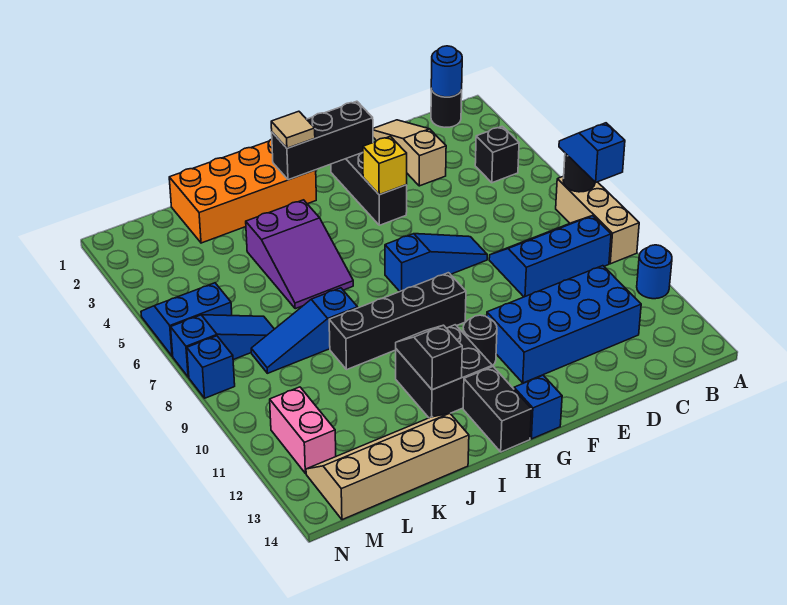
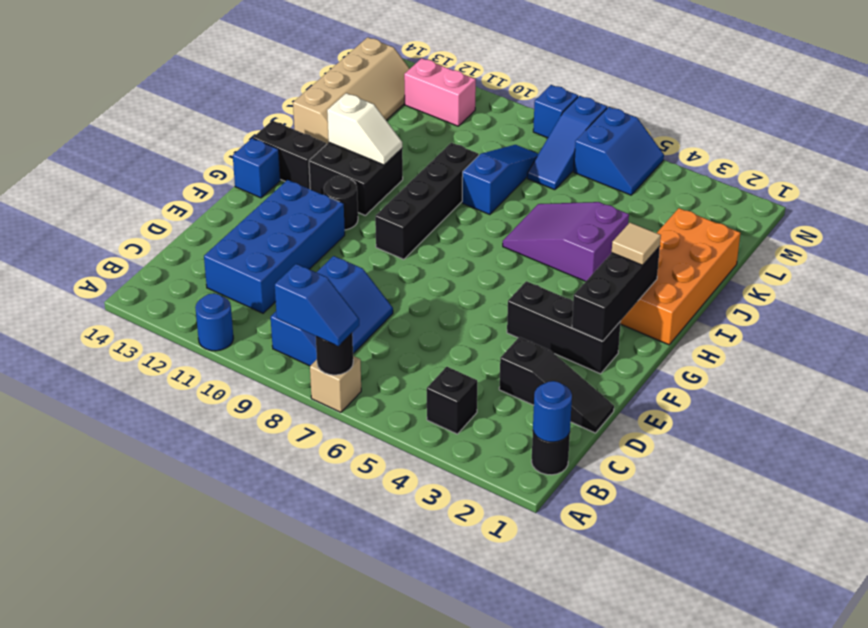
tan brick A7:A9 level 1 -> tan brick A7 level 1
tan slope D1:D3 level 1 top 3 -> black slope D1:D3 level 1 top 3
blue slope E7:G7 level 1 top G -> none
yellow brick F4 level 2 -> none
black slope I11:I12 level 2 top 12 -> white slope I11:I12 level 2 top 12

